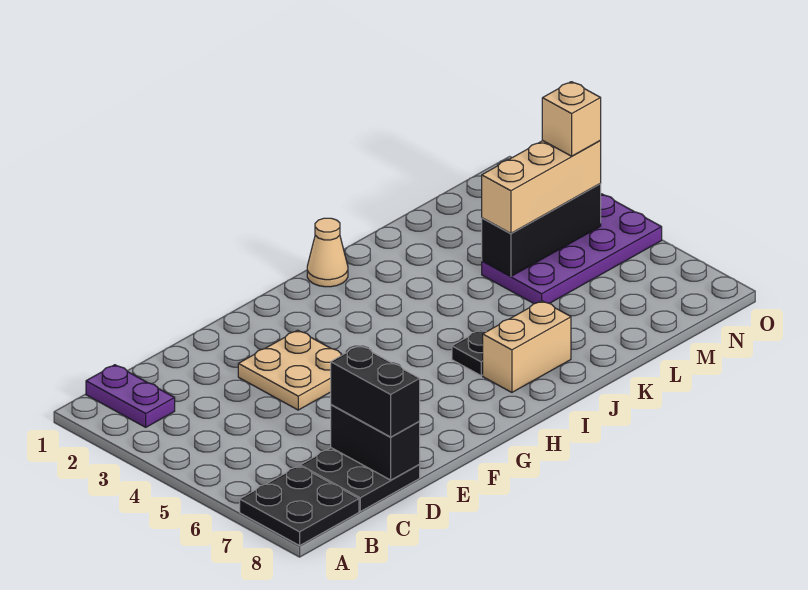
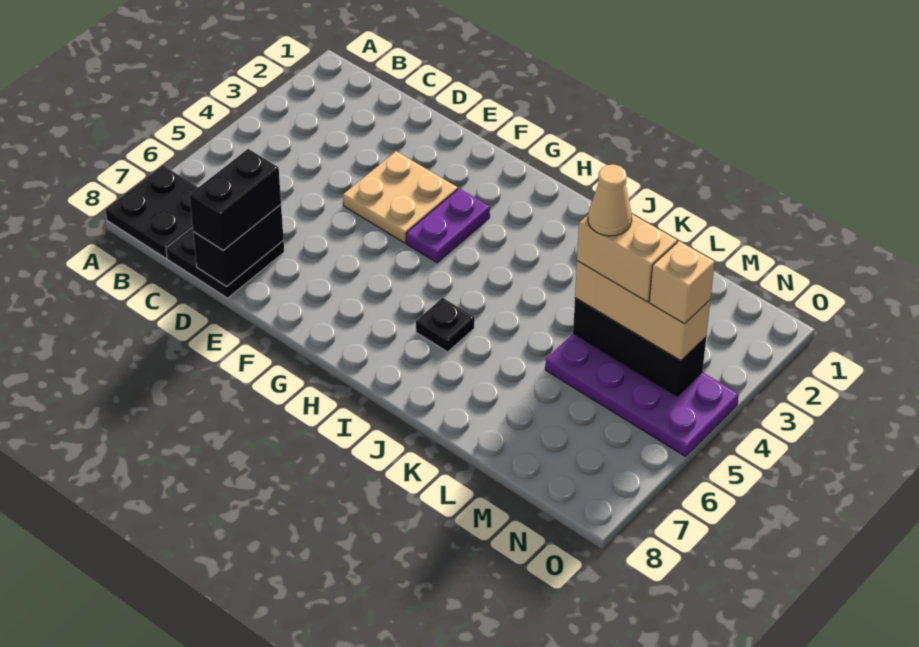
purple plate B1:B2 level 1 -> purple plate G3:G4 level 1
tan cone I1 level 1 -> tan cone L4 level 5
tan brick I7:J7 level 1 -> tan brick L4:M4 level 4

